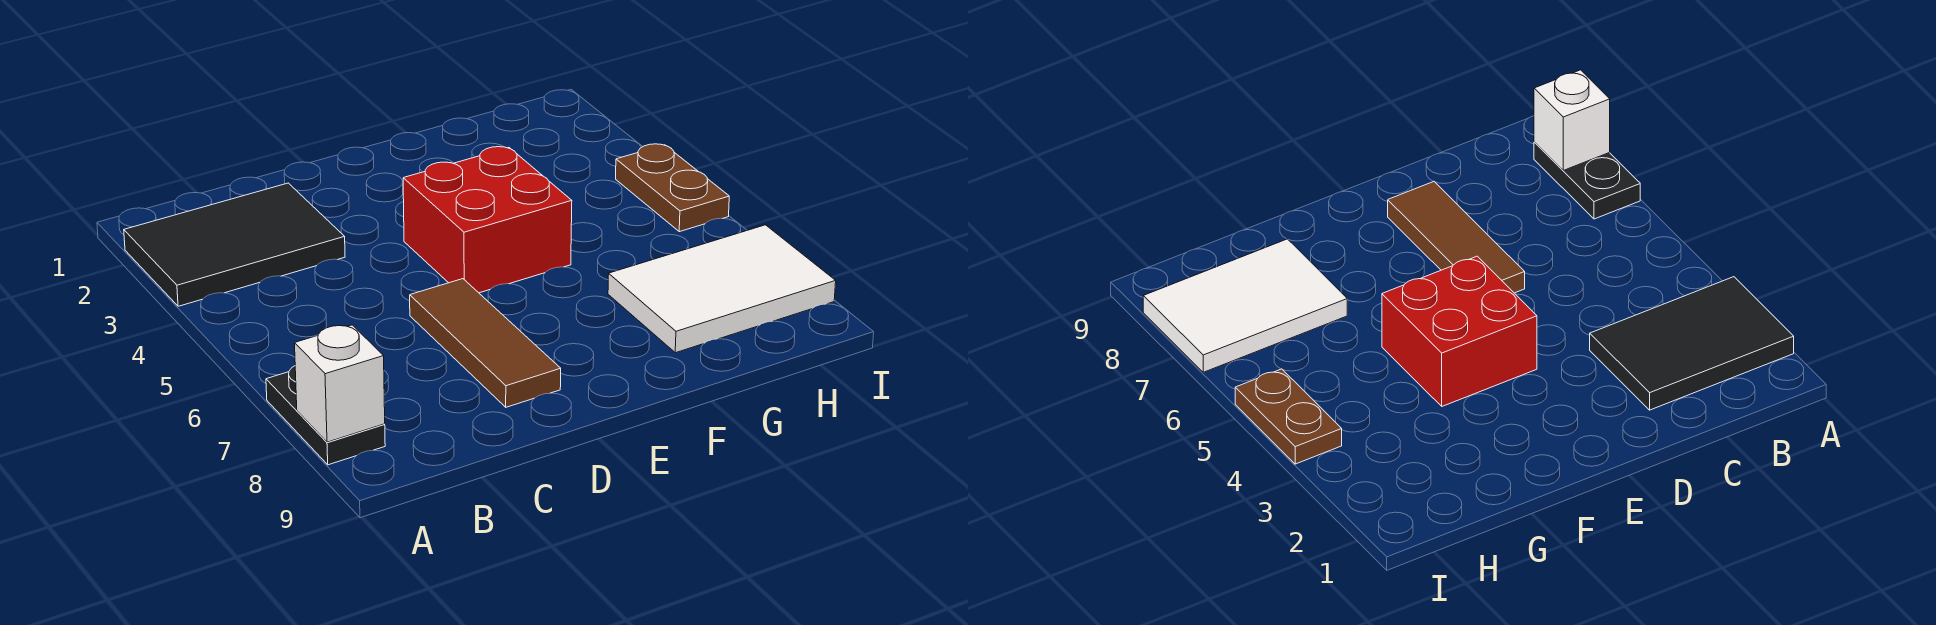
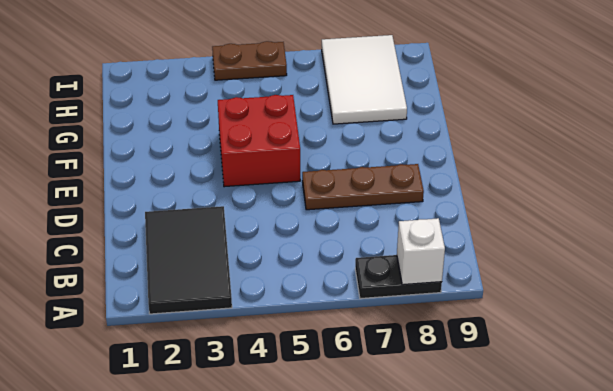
brown tile D6:D8 level 1 -> brown plate D6:D8 level 1

